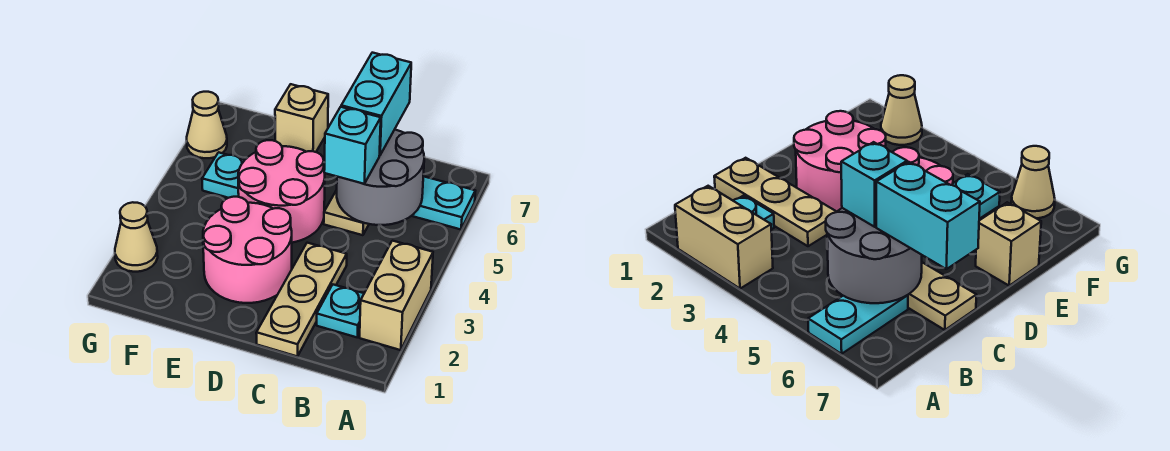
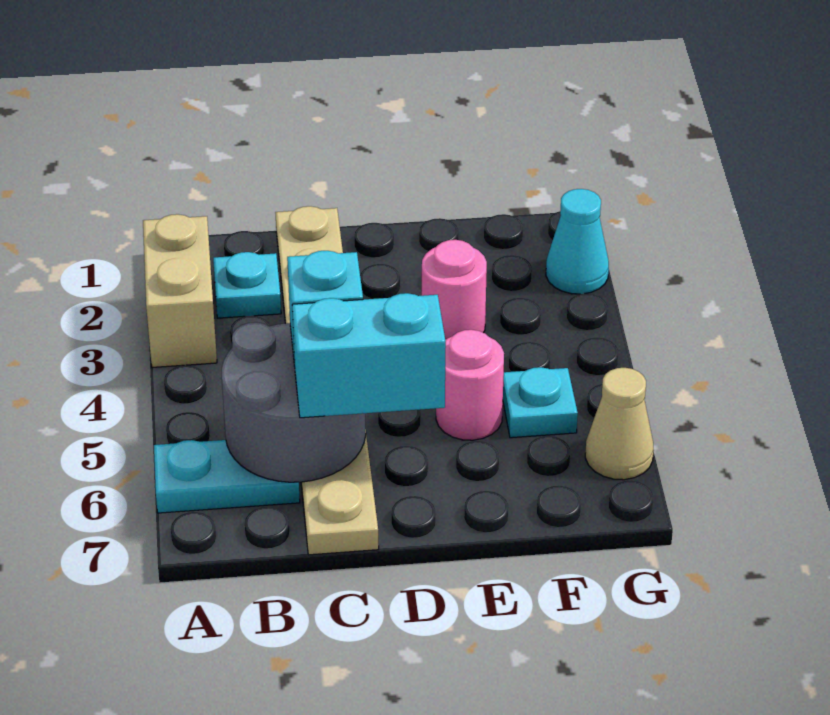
cyan brick C6:C7 level 3 -> cyan brick C6:D6 level 3
pink round brick D2:E3 level 1 -> pink round brick E3 level 1
pink round brick D4:E5 level 1 -> pink round brick E5 level 1
tan brick E7 level 1 -> none
tan cone G2 level 1 -> cyan cone G2 level 1

